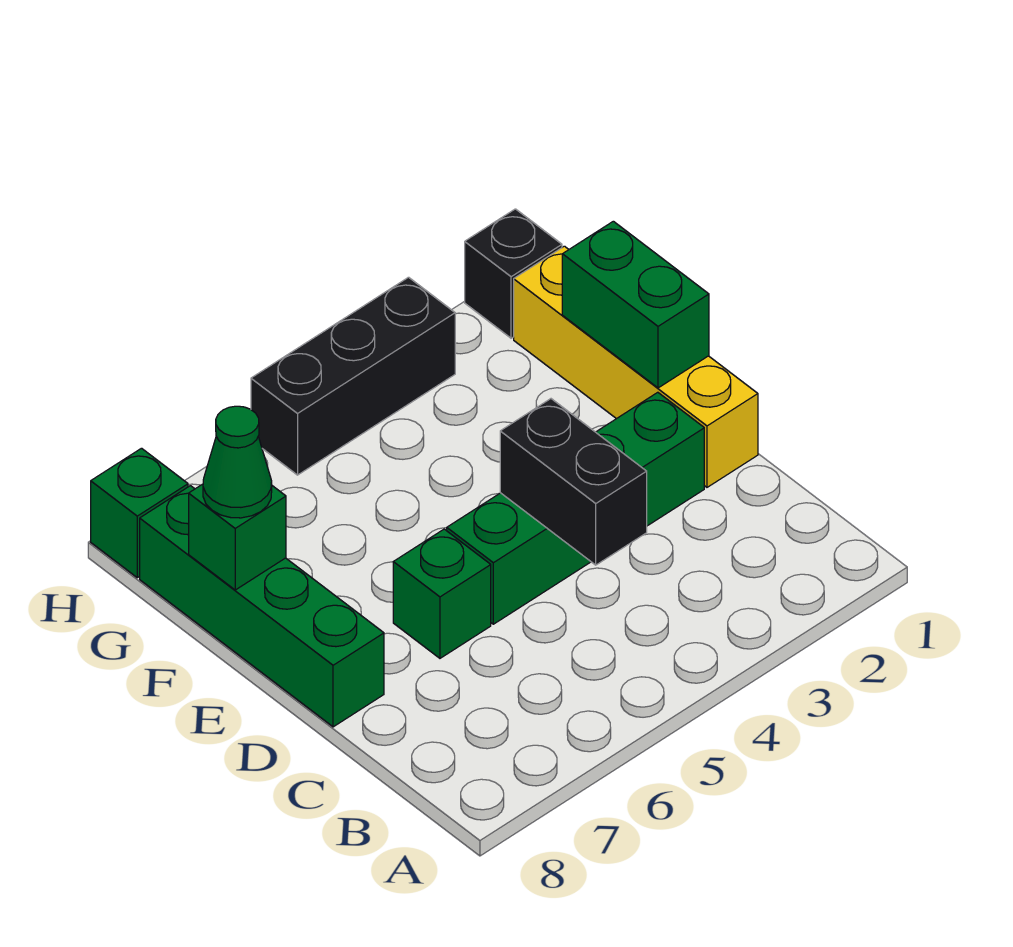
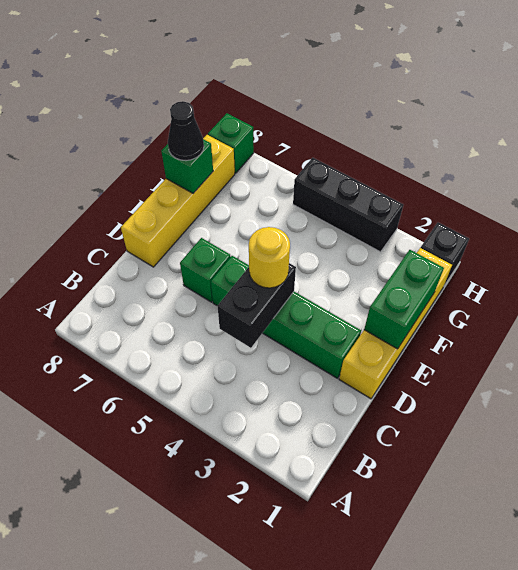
none -> yellow round brick D4 level 3
green brick D8:G8 level 1 -> yellow brick D8:G8 level 1
green cone F8 level 3 -> black cone F8 level 3

